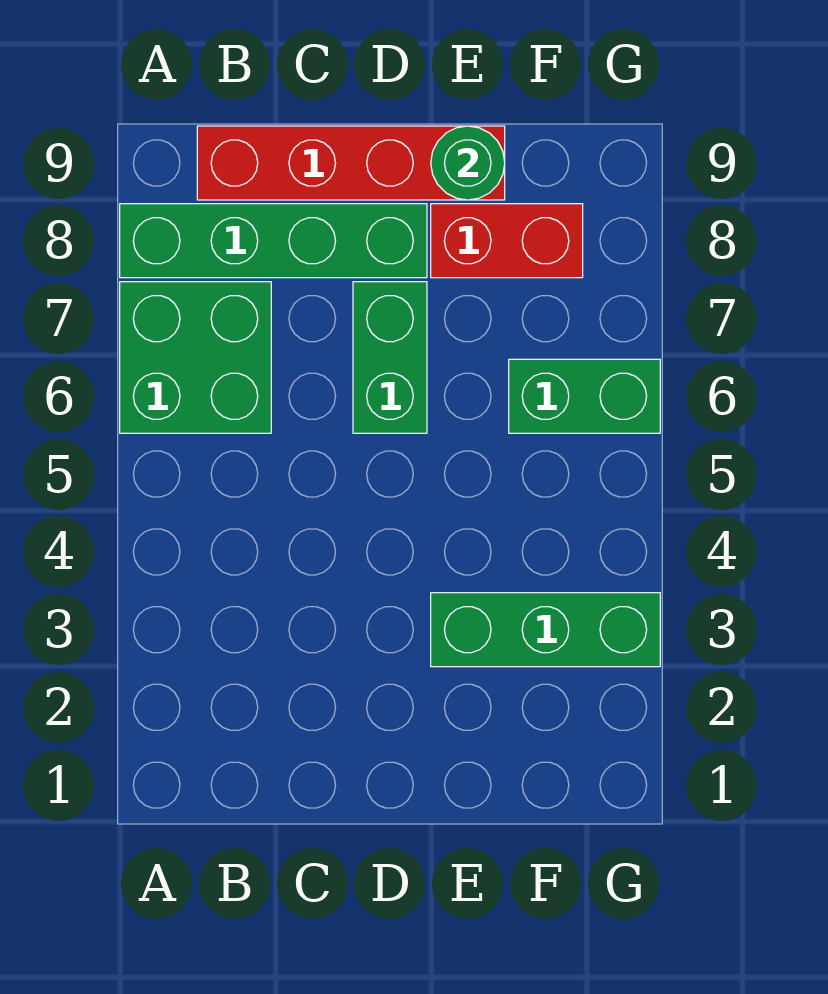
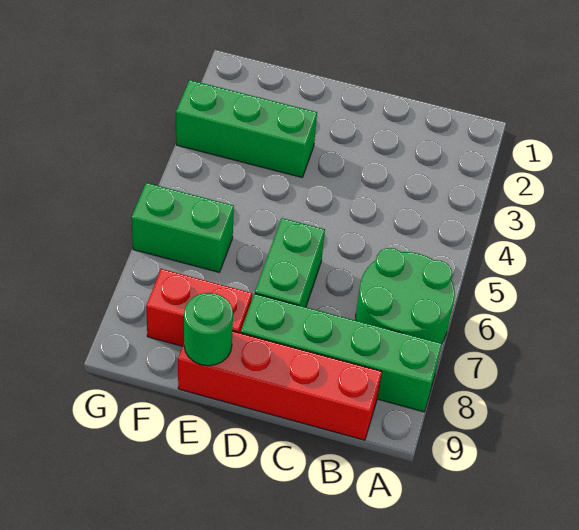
green brick A6:B7 level 1 -> green round brick A6:B7 level 1

